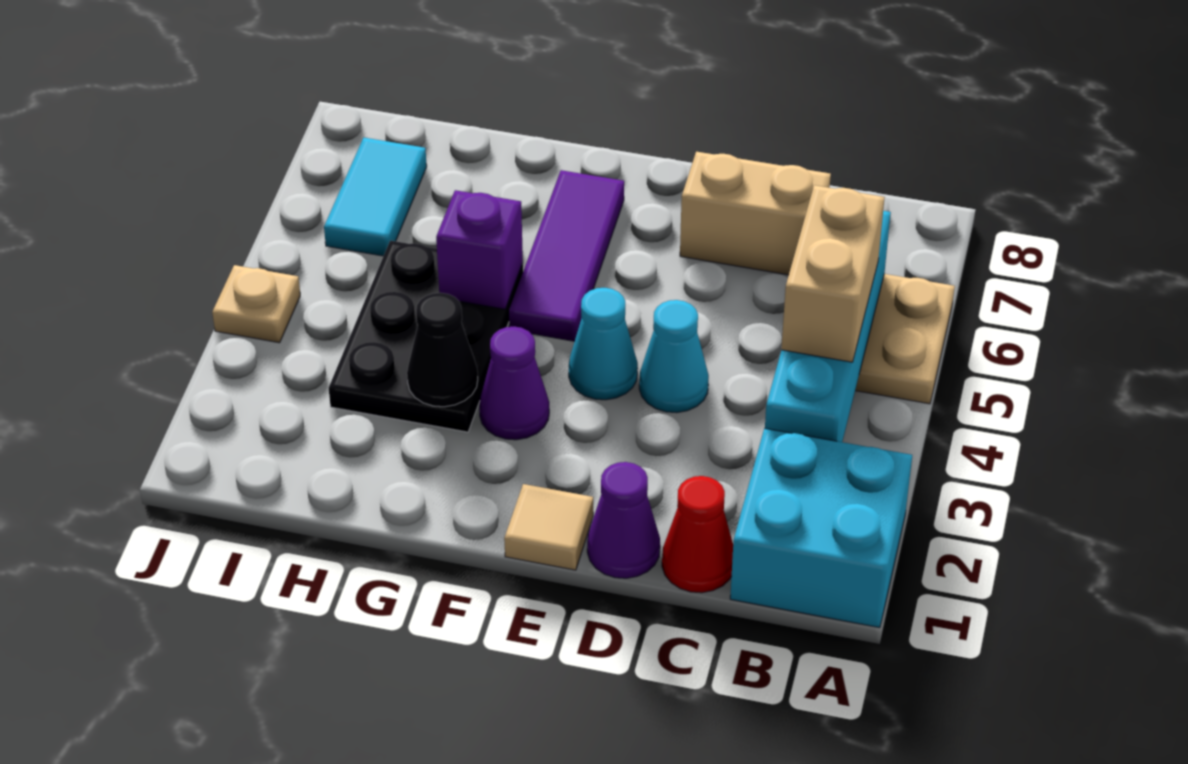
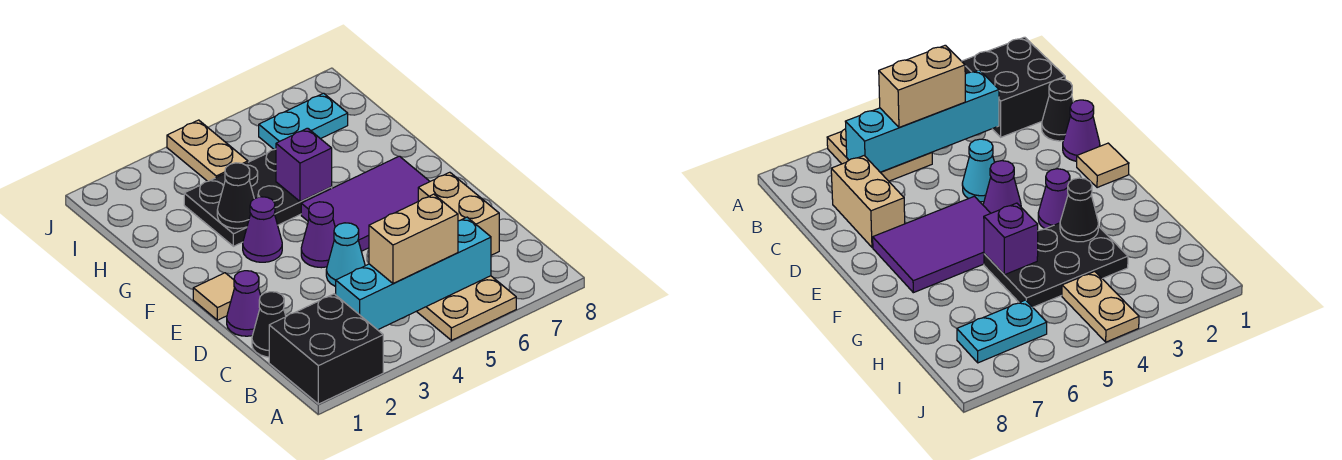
cyan brick A1:B2 level 1 -> black brick A1:B2 level 1
red cone C1 level 1 -> black cone C1 level 1
cyan cone E4 level 1 -> purple cone E4 level 1
purple tile F5:F7 level 1 -> purple tile E5:F7 level 1
cyan tile I6:I7 level 1 -> cyan plate I6:I7 level 1
tan plate J4 level 1 -> tan plate I4:J4 level 1

